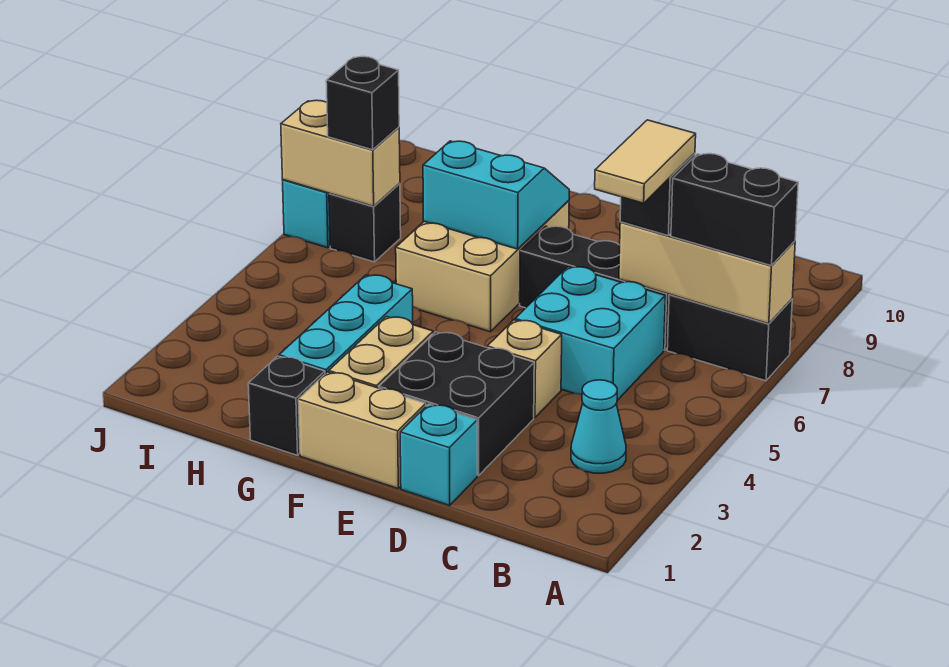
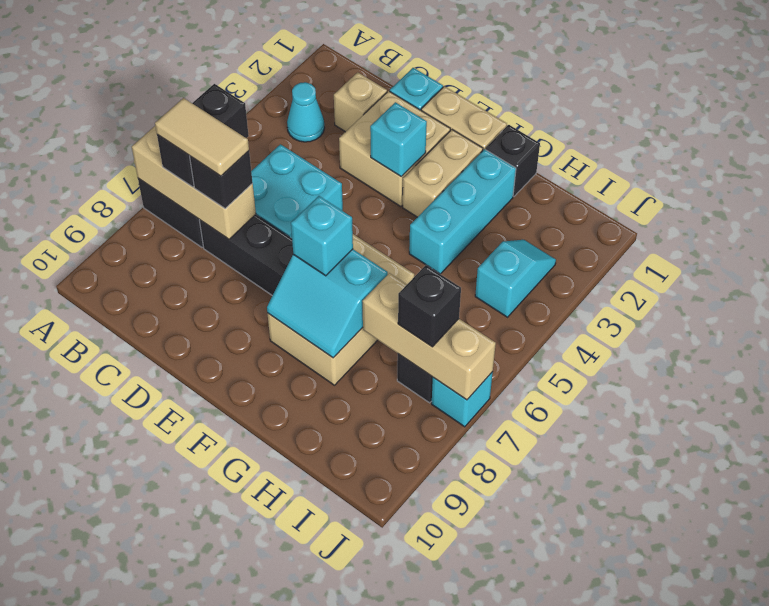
black brick A7:B7 level 3 -> black brick B6:B7 level 3
tan tile C6:C7 level 4 -> tan tile B7:C7 level 4
black brick D2:E3 level 1 -> tan brick D2:E3 level 1
tan brick D4 level 1 -> tan brick C2 level 1
none -> cyan brick E3 level 2
none -> cyan brick F7 level 3
none -> cyan slope I3:I4 level 1 top 4
tan brick I7:J7 level 2 -> tan brick H7:J7 level 2

